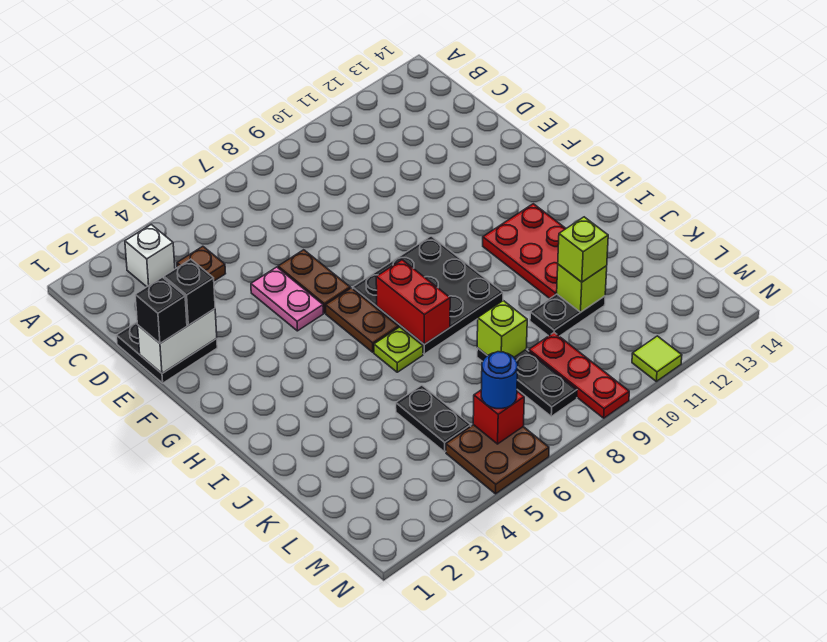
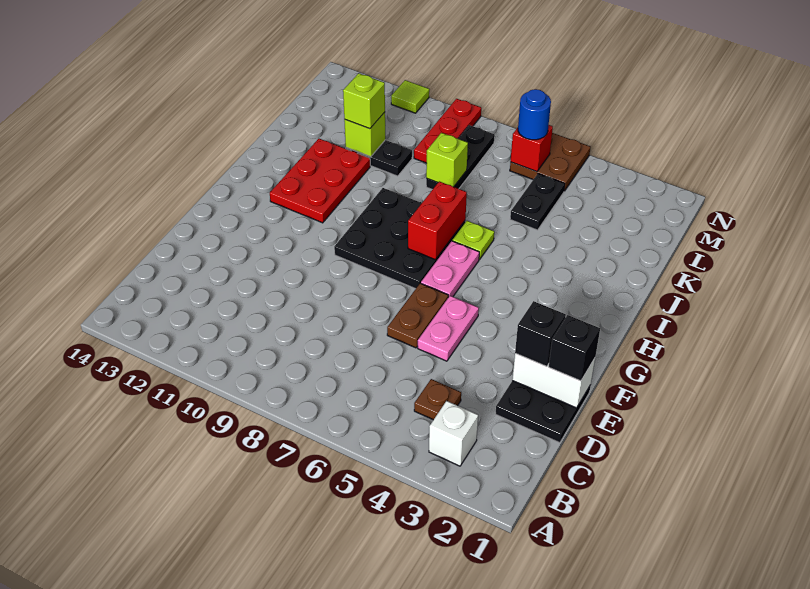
brown plate G6:H6 level 1 -> pink plate G6:H6 level 1

